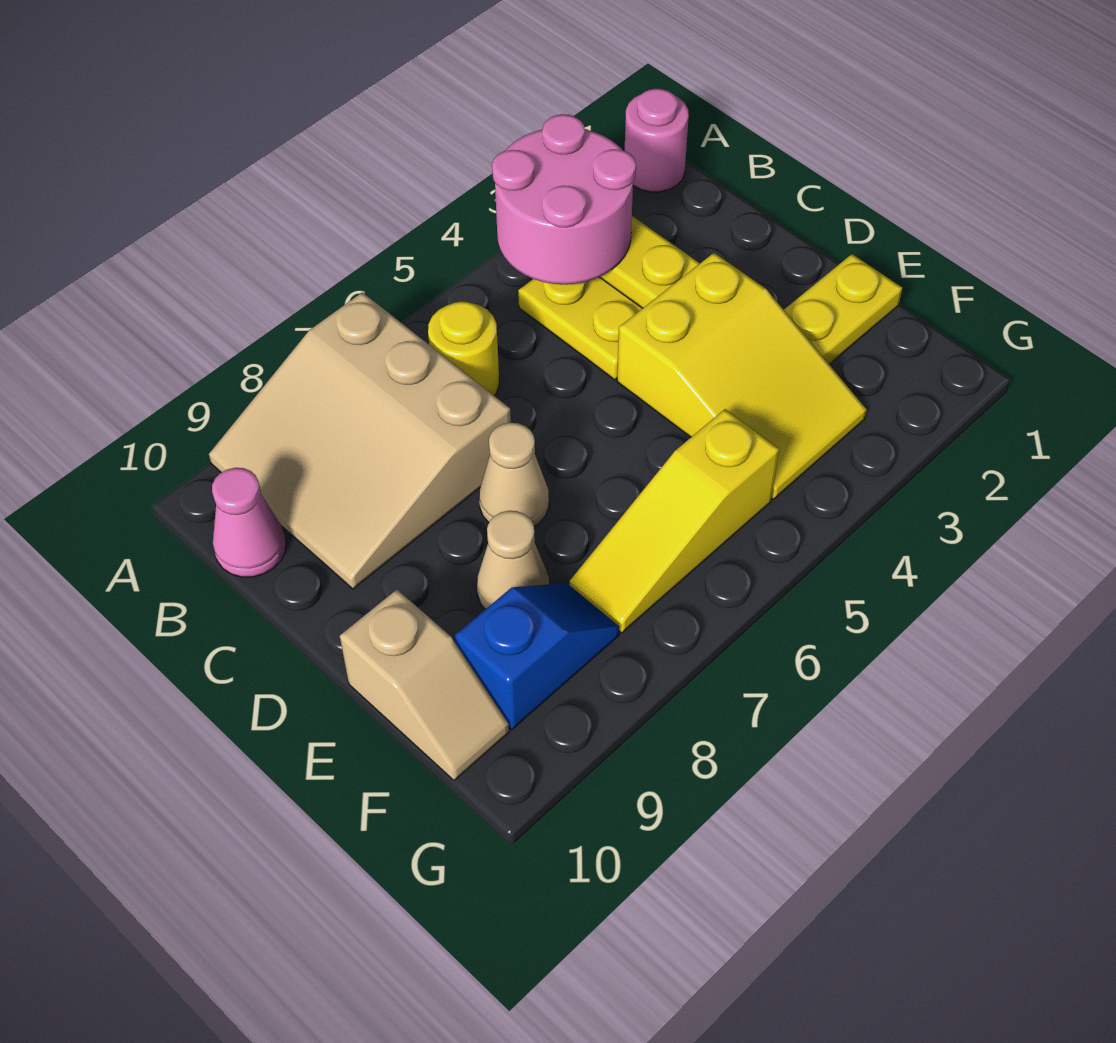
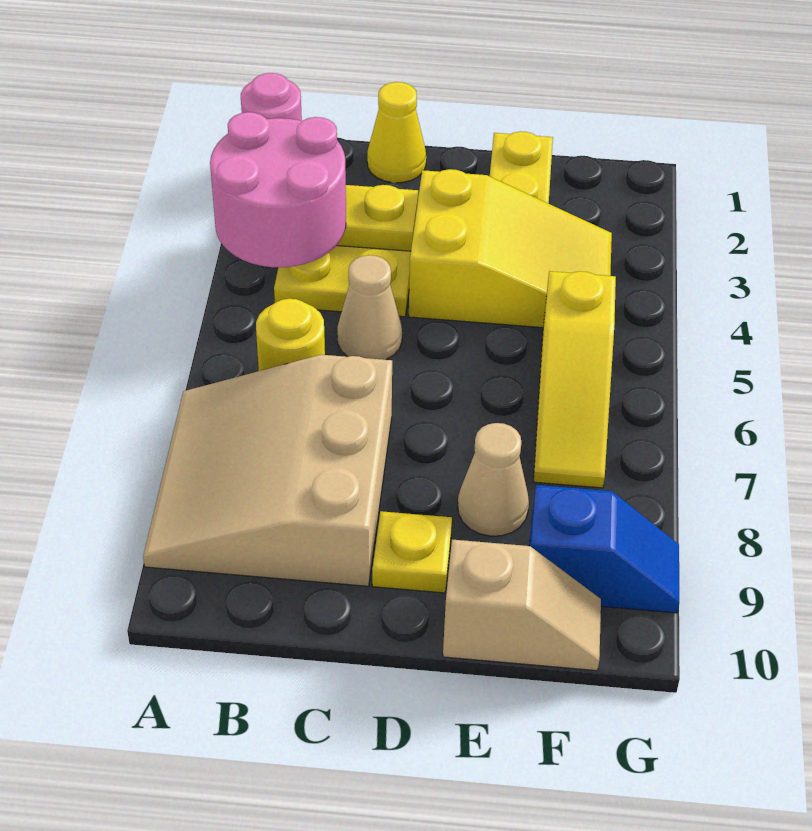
tan slope A7:C9 level 1 top 7 -> tan slope A7:C9 level 1 top C
pink cone B10 level 1 -> none
none -> yellow cone C1 level 1
tan cone D7 level 1 -> tan cone C5 level 1
none -> yellow plate D9 level 1
blue slope F8:F9 level 1 top 9 -> blue slope F9:G9 level 1 top F

